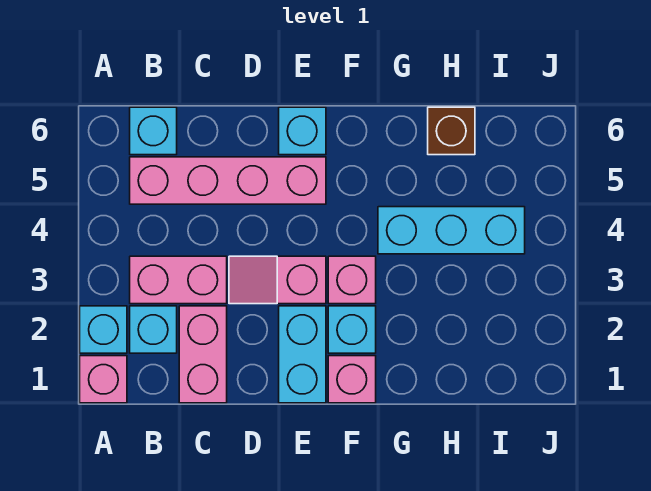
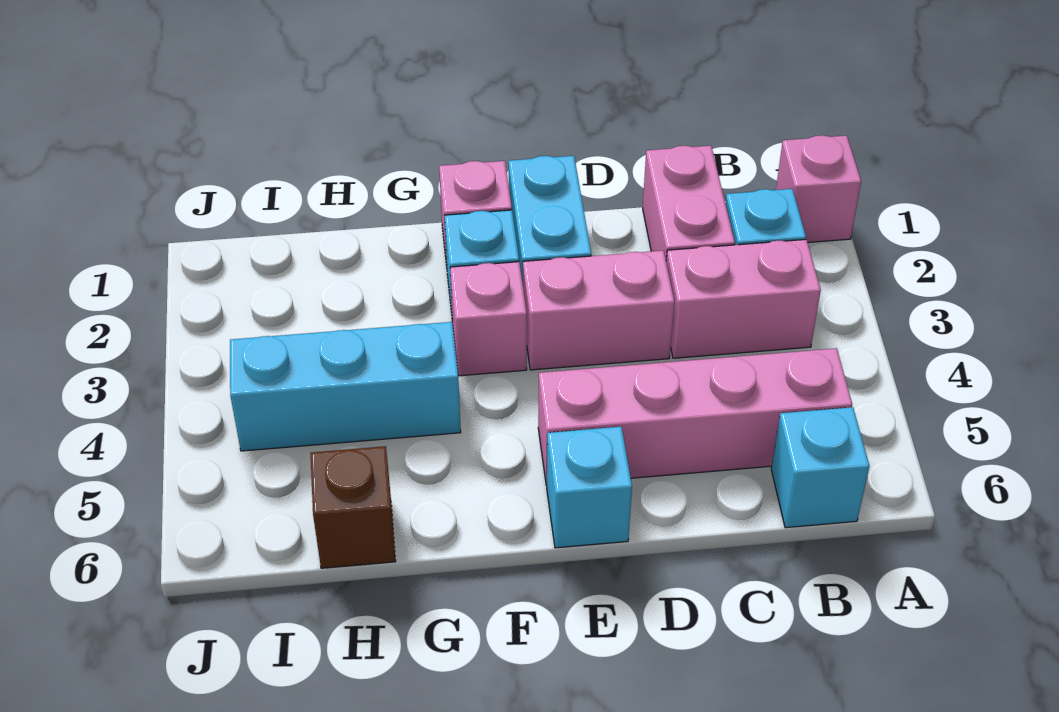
cyan brick A2 level 1 -> none
pink slope D3:E3 level 1 top E -> pink brick D3:E3 level 1

